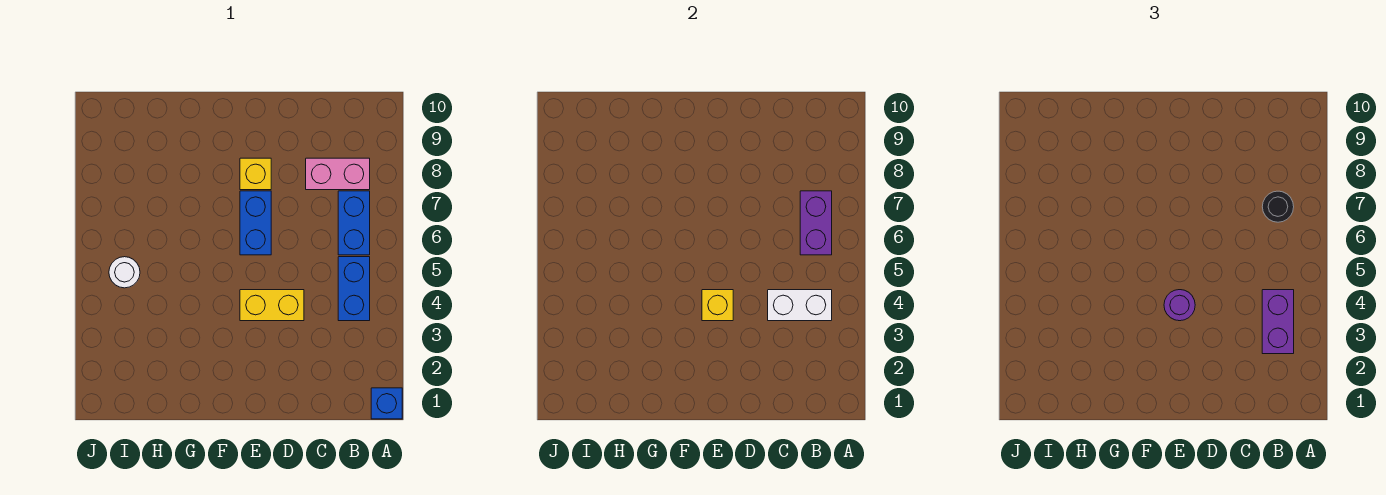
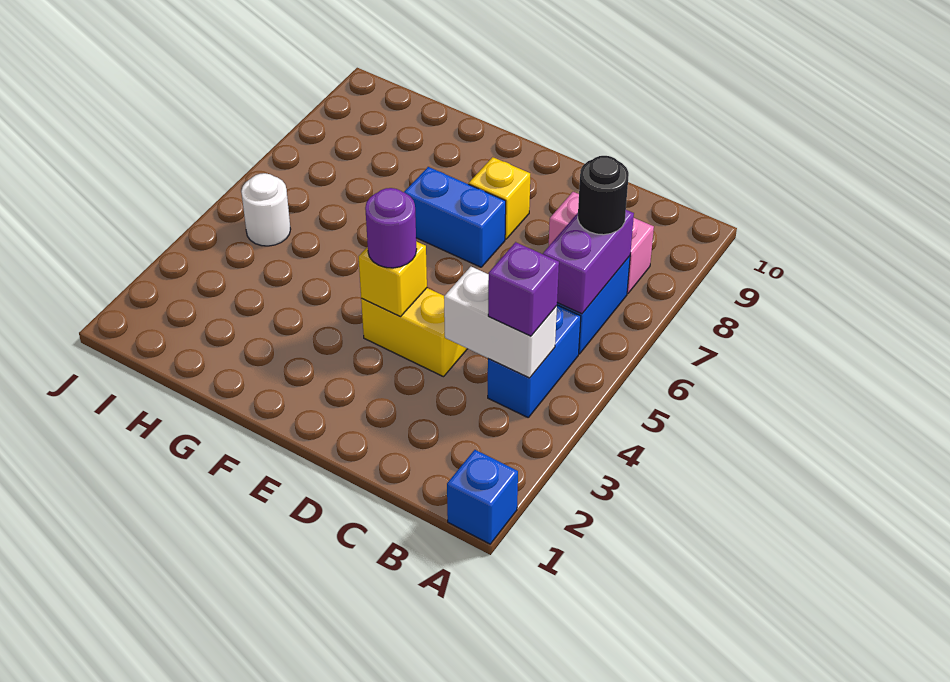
purple brick B3:B4 level 3 -> purple brick B4 level 3
blue brick E6:E7 level 1 -> blue brick E7:F7 level 1

